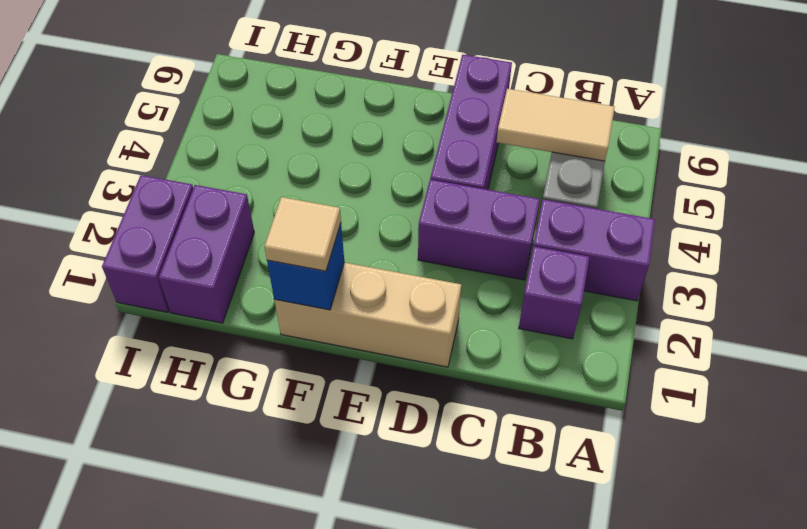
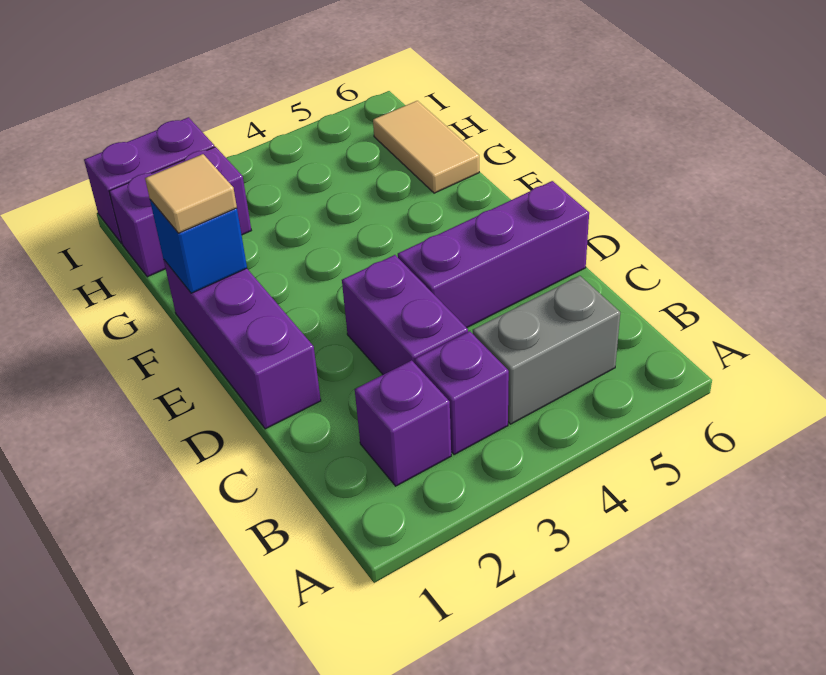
purple brick A3:B3 level 1 -> purple brick B3 level 1
tan tile B5:C5 level 2 -> tan tile G6:H6 level 1
tan brick D1:F1 level 1 -> purple brick D1:F1 level 1

